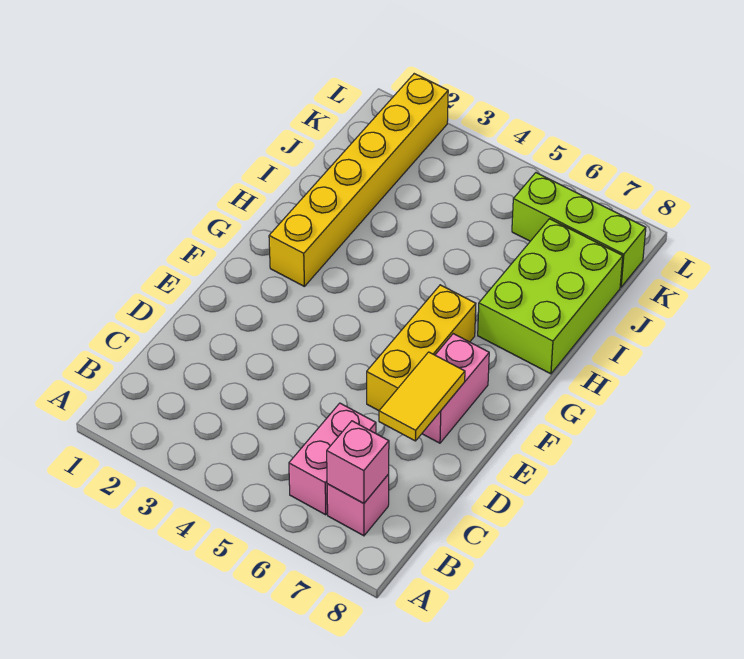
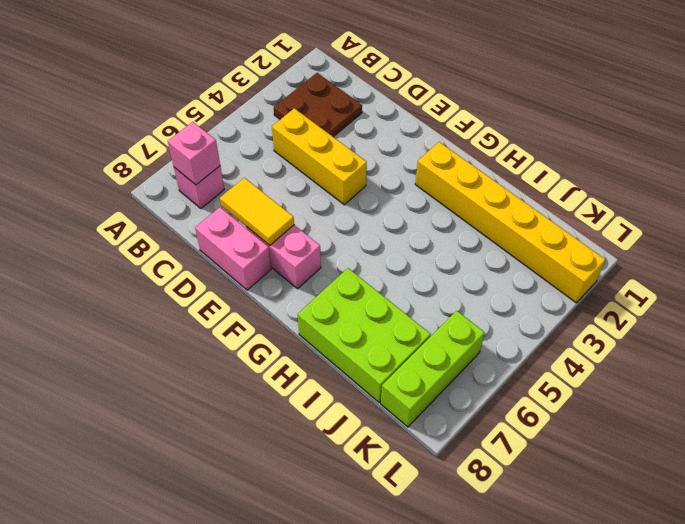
none -> brown plate B2:C3 level 1
pink brick B6:C6 level 1 -> pink brick D8:E8 level 1
yellow brick E6:G6 level 1 -> yellow brick C4:E4 level 1

